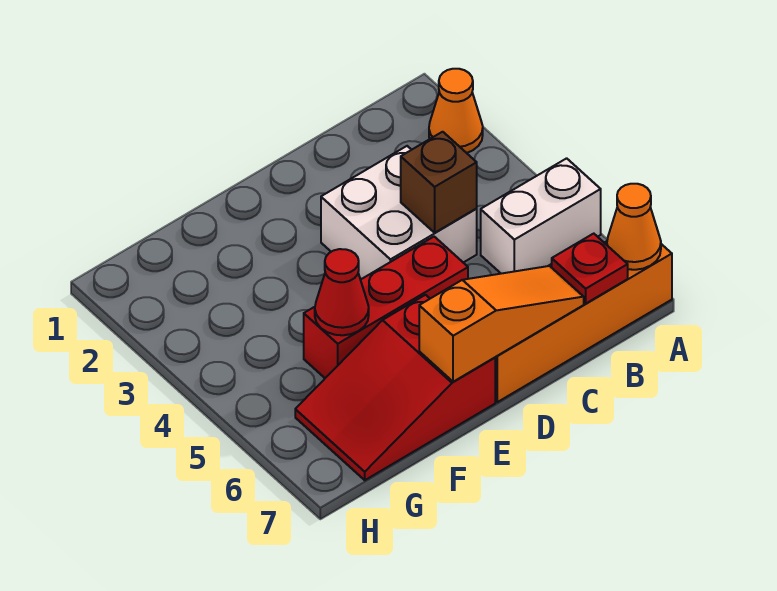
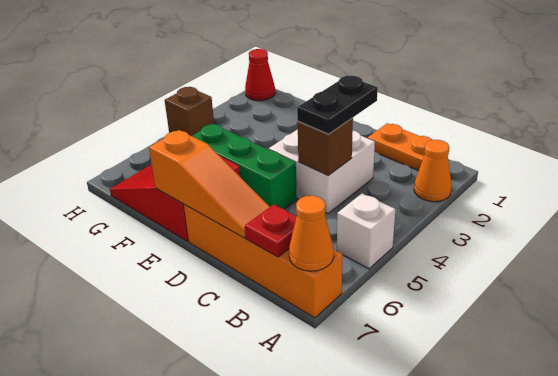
white brick A5:B5 level 1 -> white brick A5 level 1
none -> orange plate B1:C1 level 1
none -> black plate C3:C4 level 3
red brick D5:F5 level 1 -> green brick D5:F5 level 1
red cone F5 level 2 -> red cone H1 level 1
none -> brown brick H4 level 1

